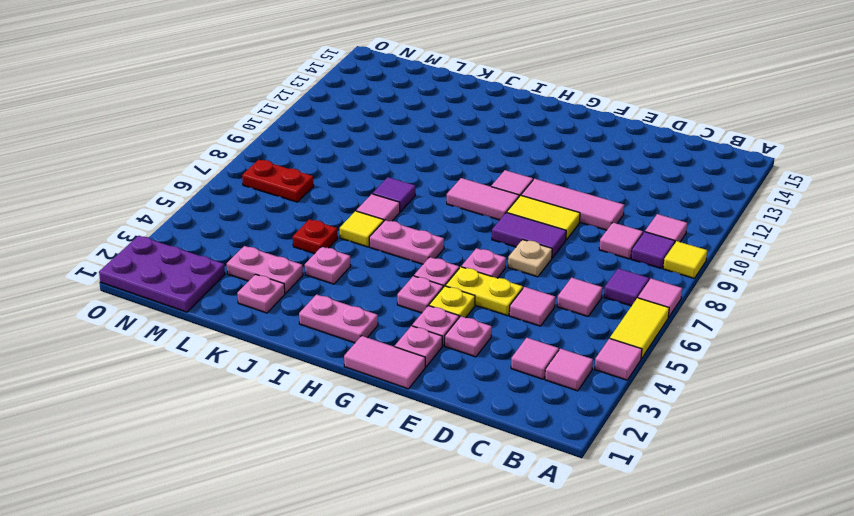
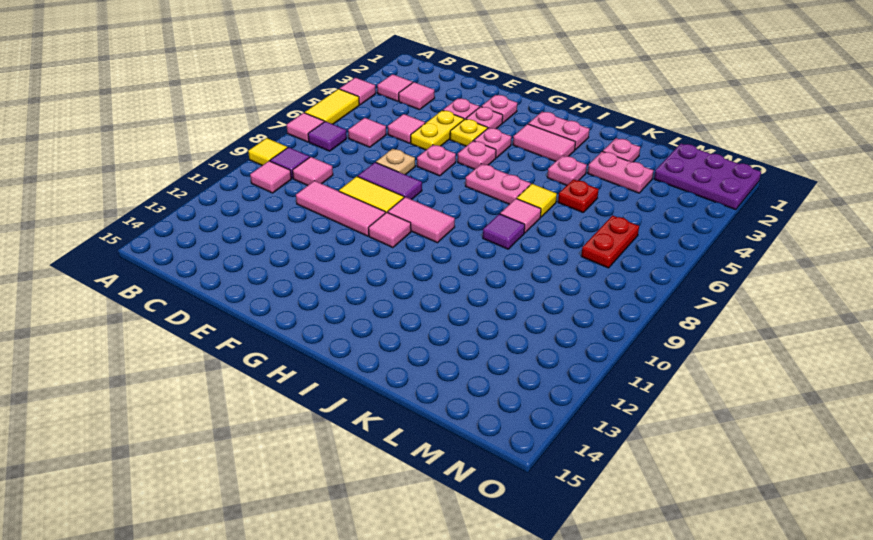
yellow plate E5:F5 level 1 -> yellow plate E4:E5 level 1
pink tile F1:G1 level 1 -> pink tile H3:I3 level 1
red plate M7:N7 level 1 -> red plate M6:M7 level 1

